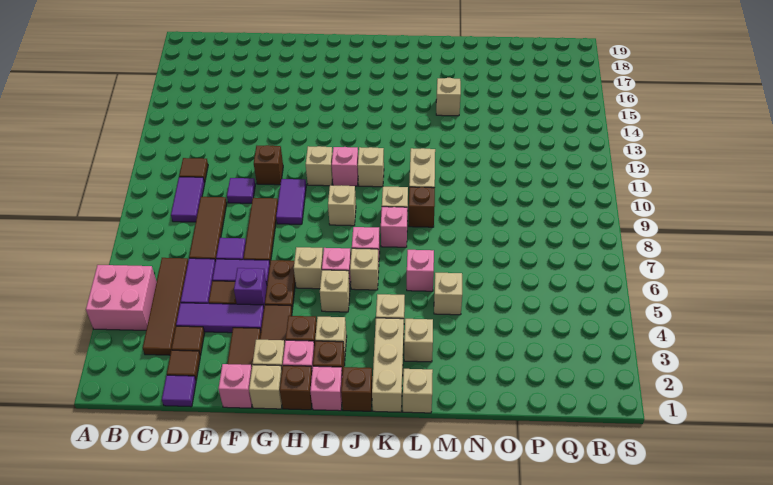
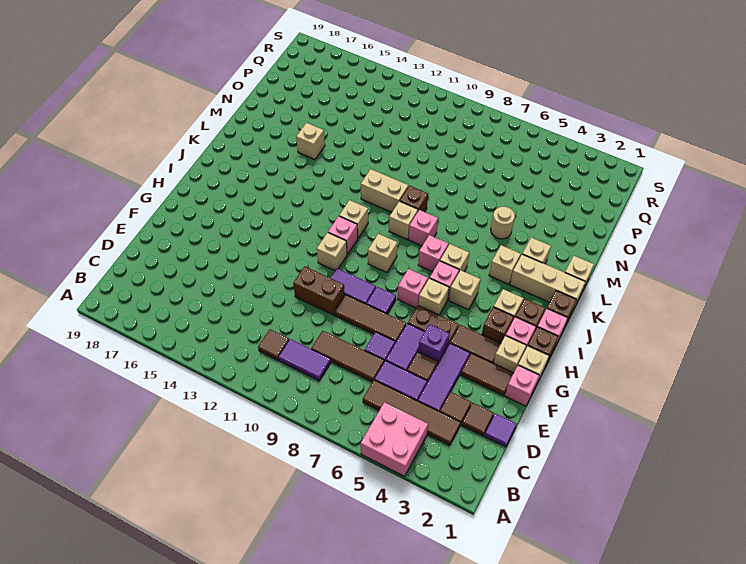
purple tile E10 level 1 -> purple tile G8 level 1
brown brick F11 level 1 -> brown brick F10:F11 level 1
pink brick L6 level 1 -> pink brick H7 level 1
tan brick M5 level 1 -> tan round brick M5 level 1

